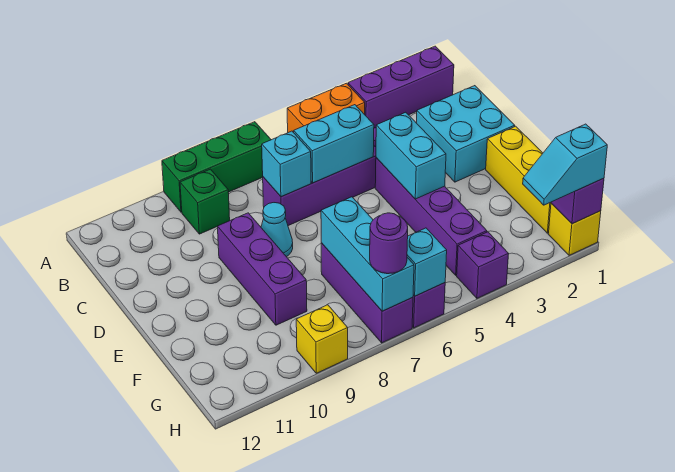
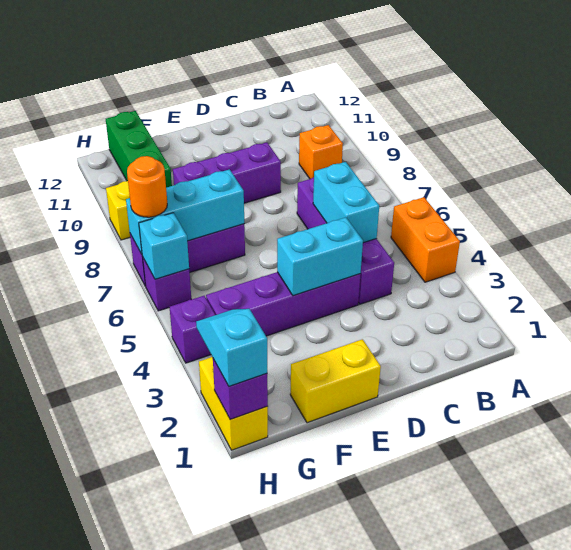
purple brick A1:A3 level 1 -> none
green brick A7:A9 level 1 -> green brick G10:G12 level 1
green brick B9 level 1 -> orange brick B9 level 1
cyan brick C1:D2 level 1 -> none
cyan brick C7 level 2 -> none
cyan cone D8 level 1 -> none
yellow brick E1:G1 level 1 -> yellow brick E1:F1 level 1
yellow brick H1 level 1 -> yellow brick H1:H2 level 1
purple round brick H7 level 3 -> orange round brick H7 level 3

